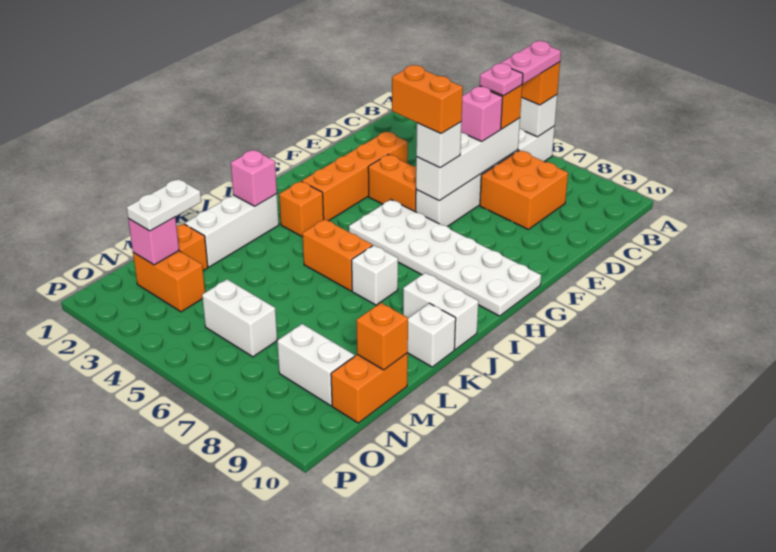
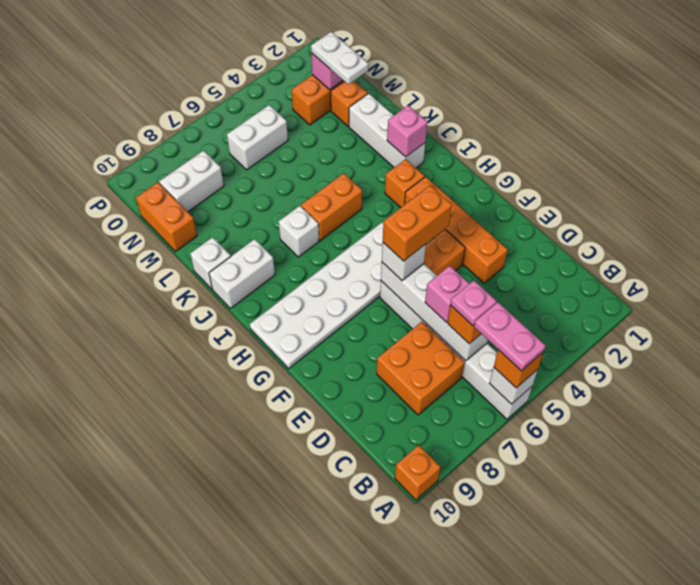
orange brick M10 level 2 -> orange brick A10 level 1

